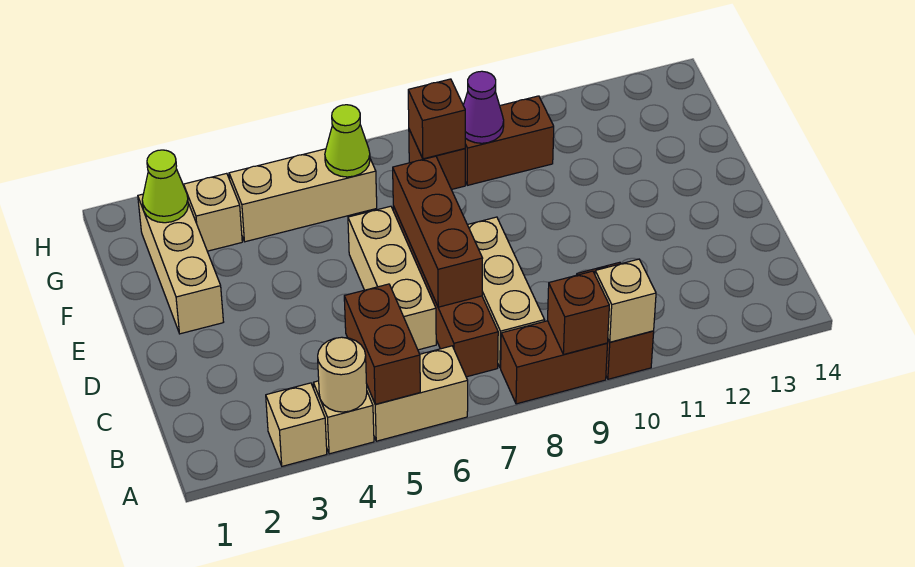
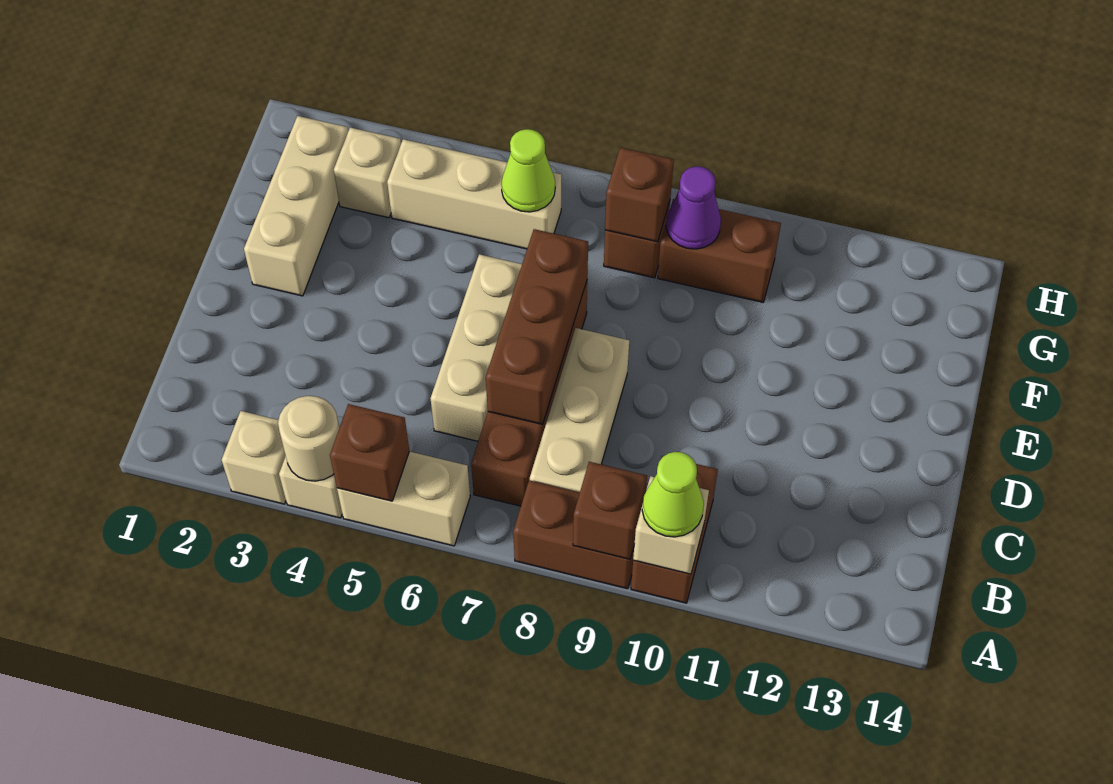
brown brick A5:B5 level 2 -> brown brick A5 level 2
lime cone G2 level 2 -> lime cone A10 level 3

